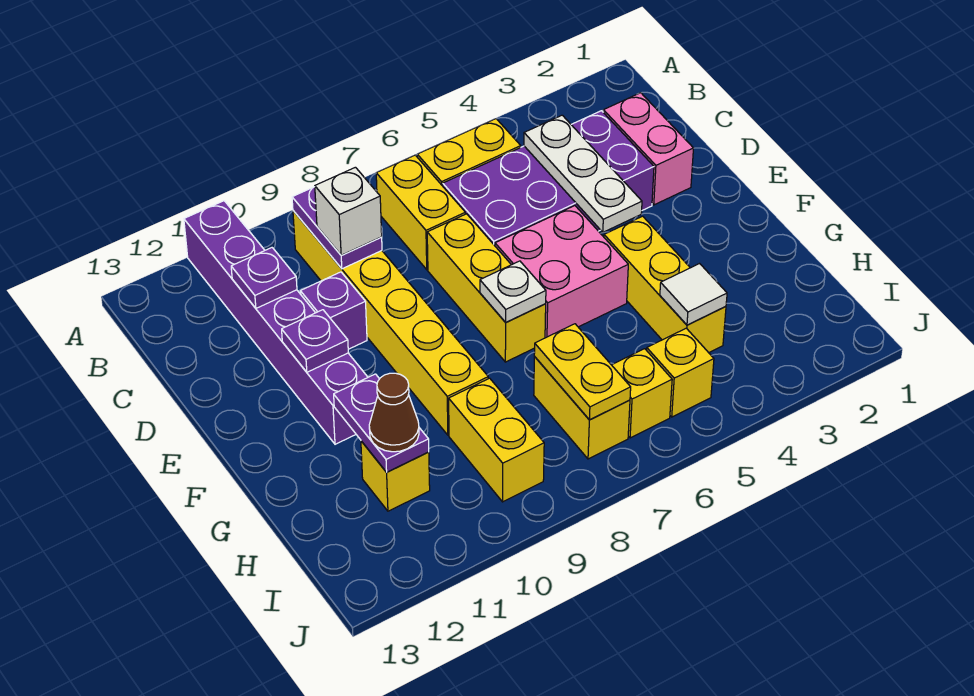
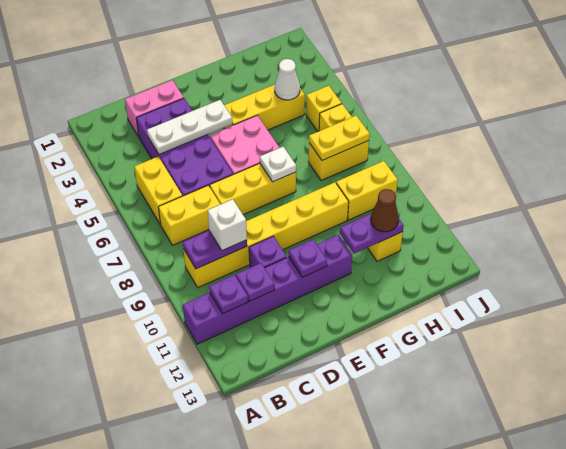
none -> purple plate B11 level 2
white tile H4 level 2 -> white cone H4 level 2

